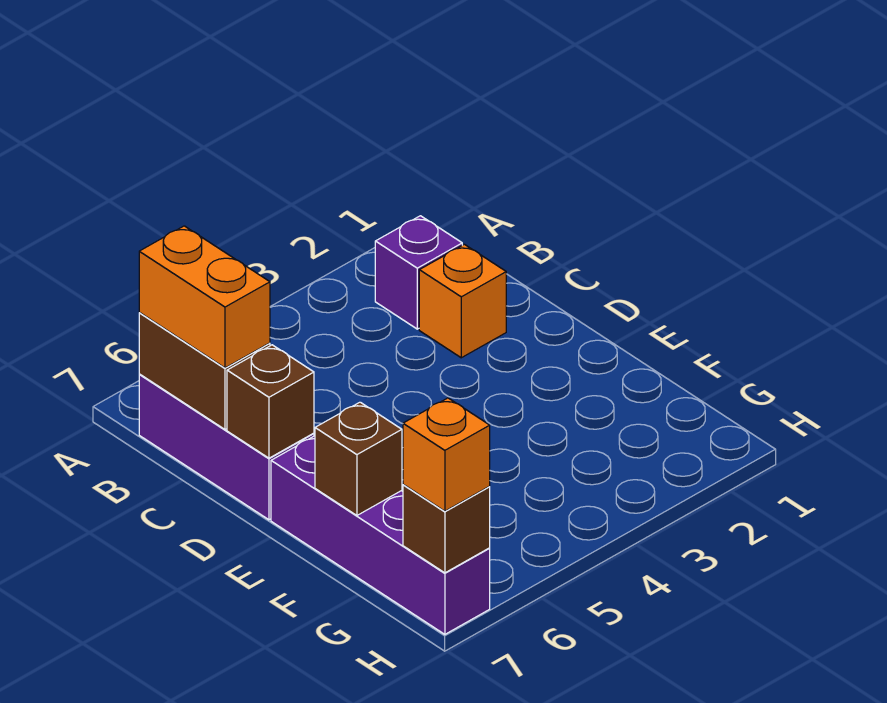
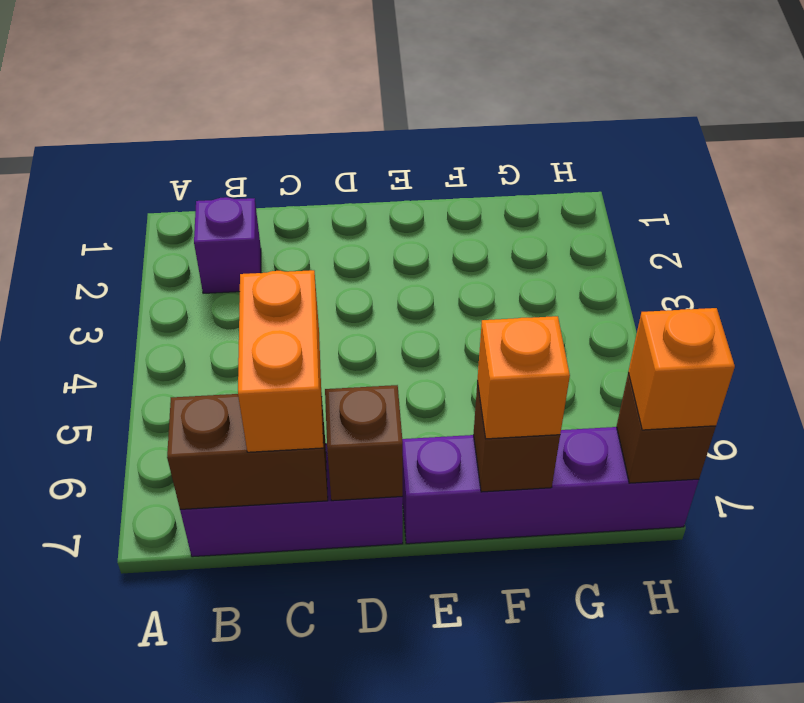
orange brick B7:C7 level 3 -> orange brick C6:C7 level 3
orange brick C2 level 1 -> orange brick F7 level 3

